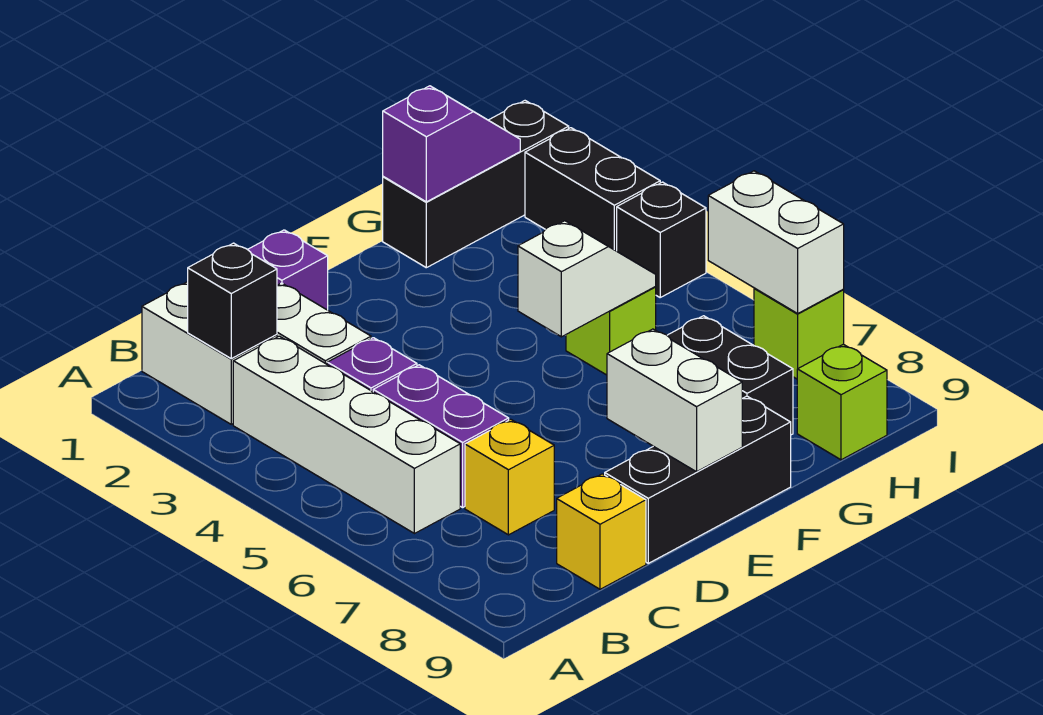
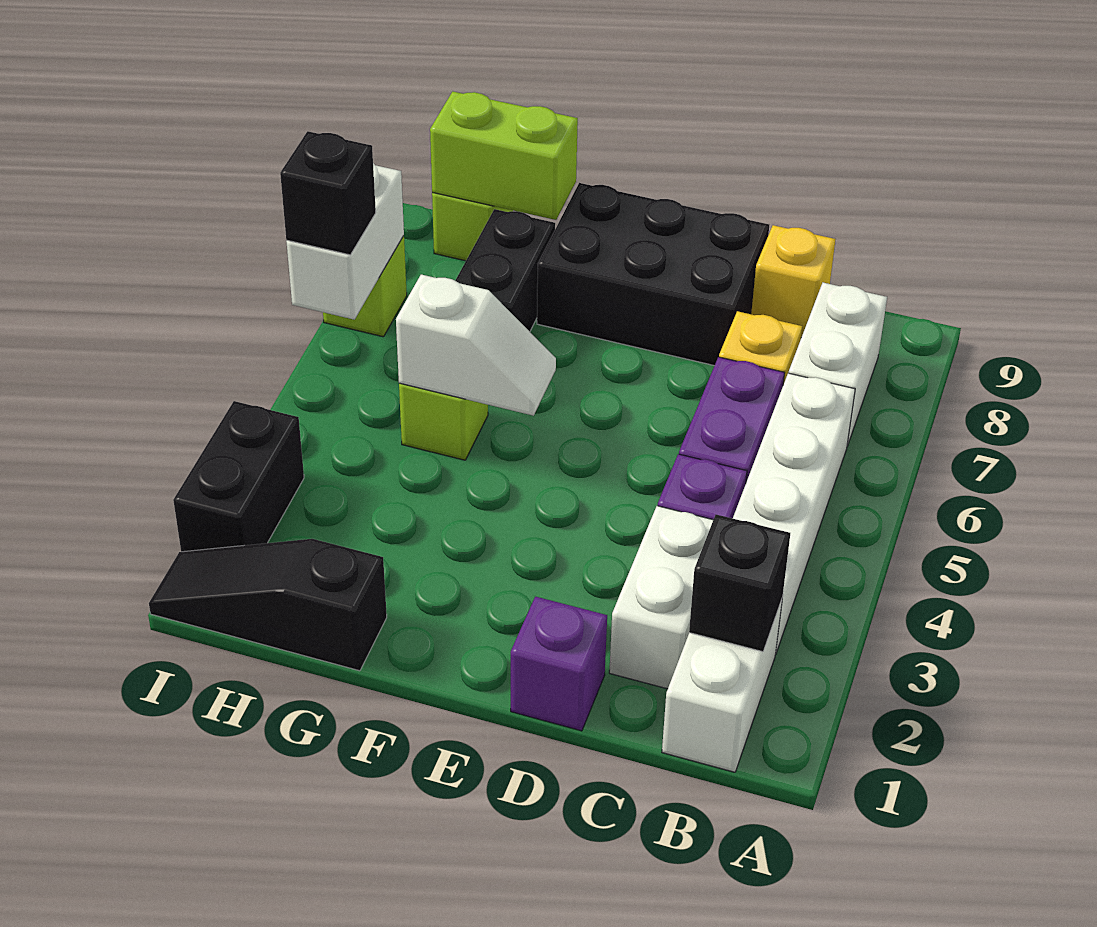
black brick D9:F9 level 1 -> black brick D8:F9 level 1
white brick E8:E9 level 2 -> white brick B7:B8 level 1
white slope F5:G5 level 2 top F -> white slope F5:G5 level 2 top G
black brick G1:I1 level 1 -> black slope G1:I1 level 1 top G
purple slope G1:H1 level 2 top G -> none
none -> lime brick G9:H9 level 2
black brick I4 level 1 -> black brick I6 level 3

